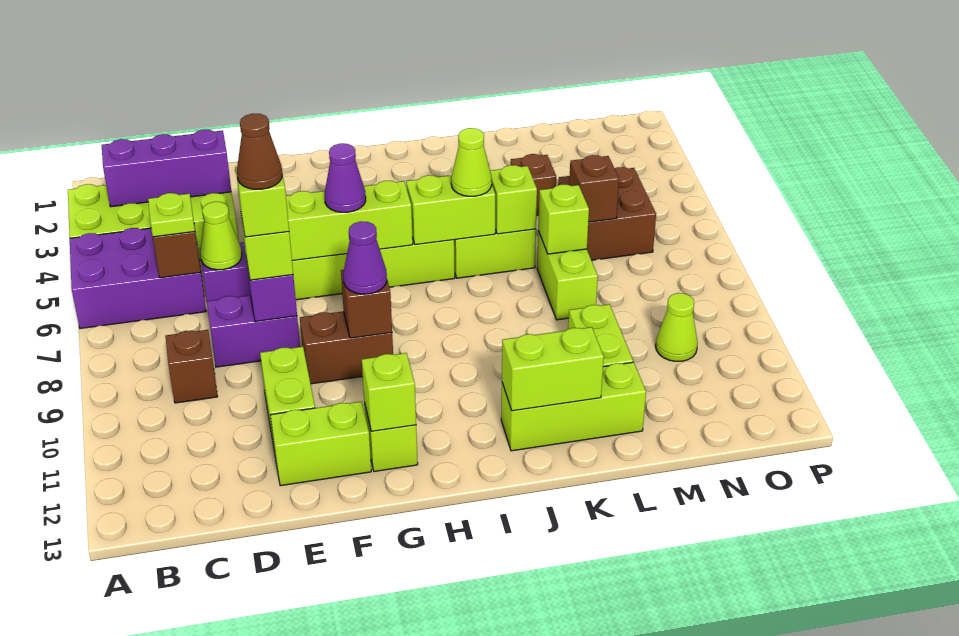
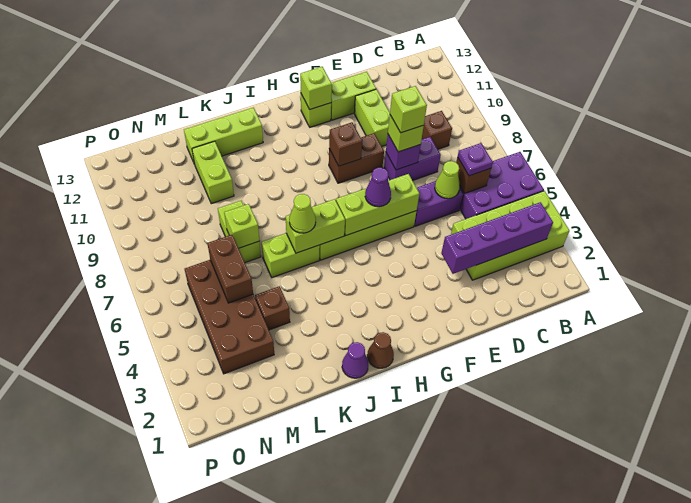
purple brick B3:D3 level 2 -> purple brick B3:E3 level 2
lime plate C6 level 3 -> purple plate C6 level 3
brown cone E8 level 5 -> brown cone I1 level 1
purple cone G9 level 3 -> purple cone J1 level 1
lime brick J12:K12 level 2 -> none
lime brick K6 level 2 -> none
brown brick M5:N6 level 1 -> brown brick M3:N6 level 1
brown brick M6 level 2 -> brown brick M5:M6 level 2
lime cone N10 level 1 -> none

